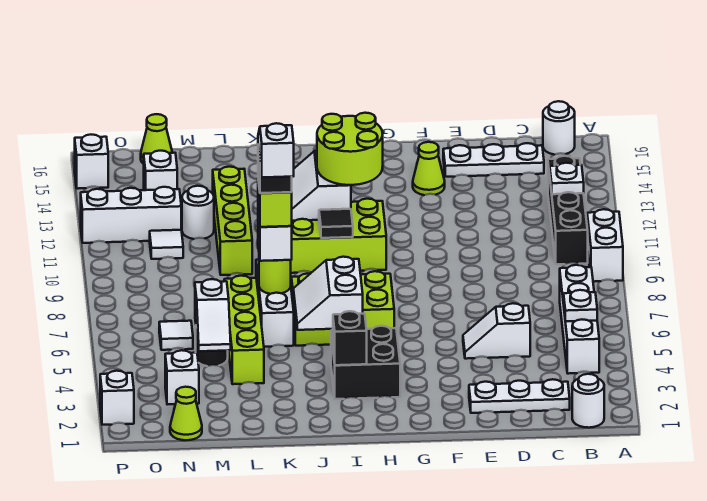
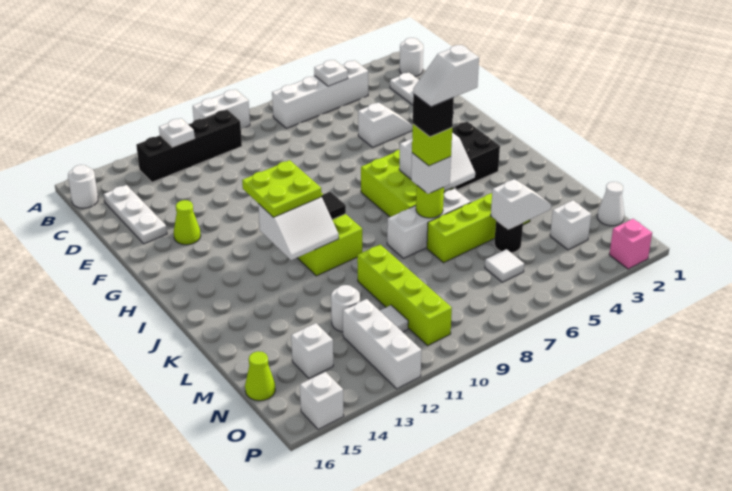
white slope D5:E5 level 1 top D -> white slope E4:E5 level 1 top 5
lime round brick H11:I12 level 3 -> lime plate H11:I12 level 3
black brick I3 level 2 -> none
lime brick L10:L13 level 1 -> lime brick L10:O10 level 1
lime cone N1 level 1 -> white cone N1 level 1
white brick P2 level 1 -> pink brick P2 level 1

